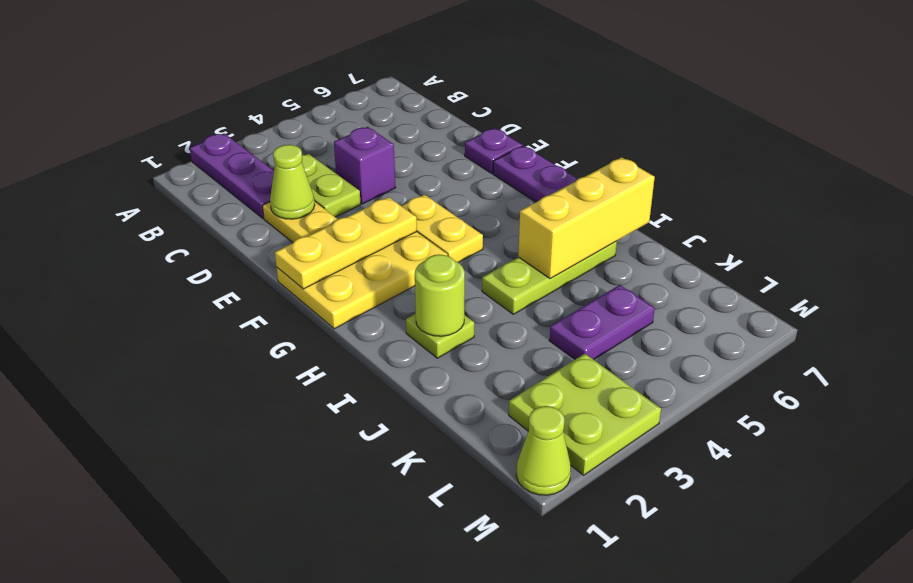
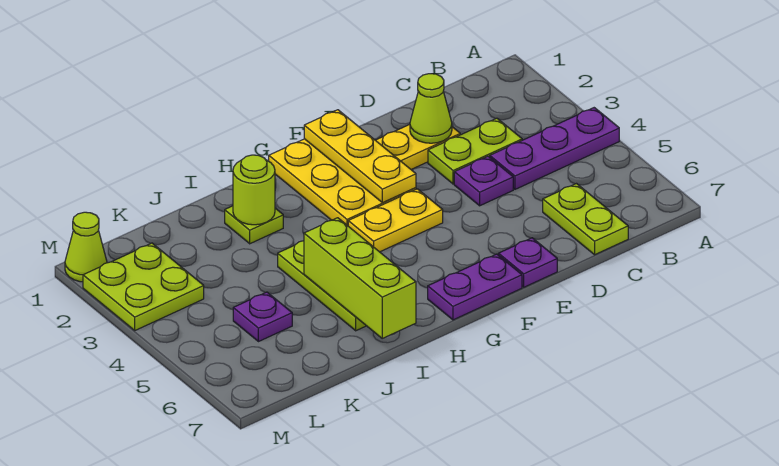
purple plate A2:C2 level 1 -> purple plate A4:C4 level 1
none -> lime plate C6:C7 level 1
purple brick D4 level 1 -> purple plate D4 level 1
yellow brick I5:I7 level 2 -> lime brick I5:I7 level 2
purple plate K4:K5 level 1 -> purple plate K5 level 1

